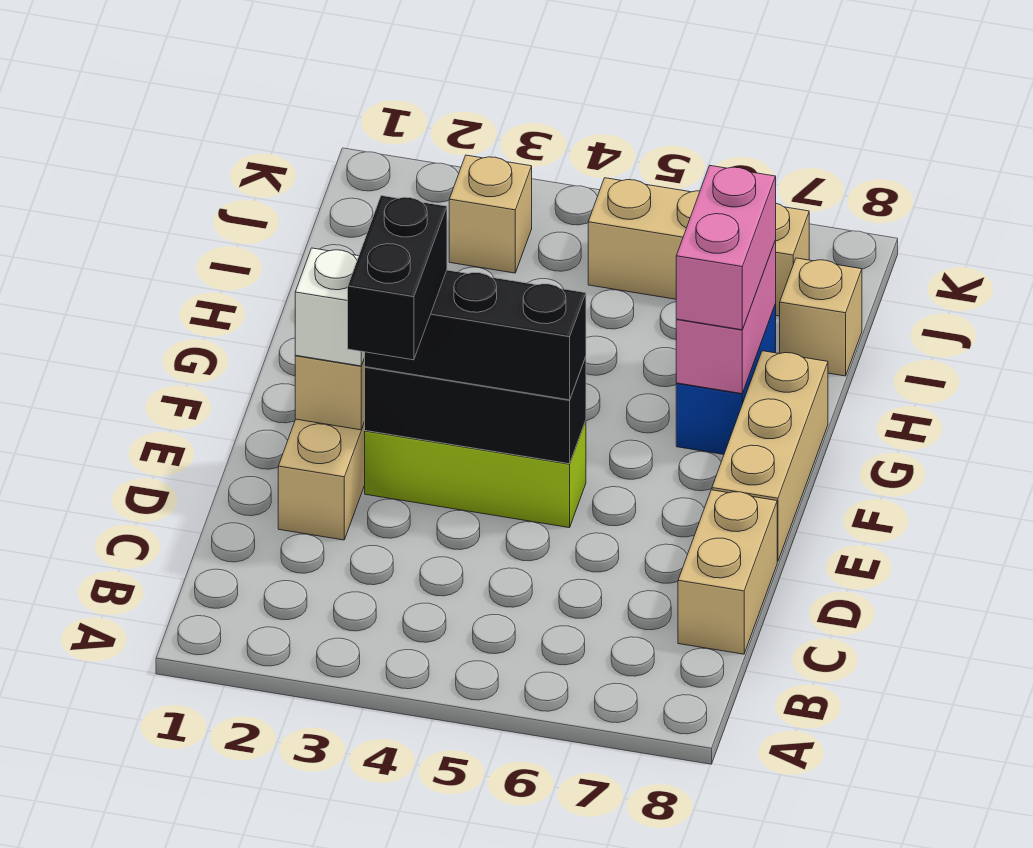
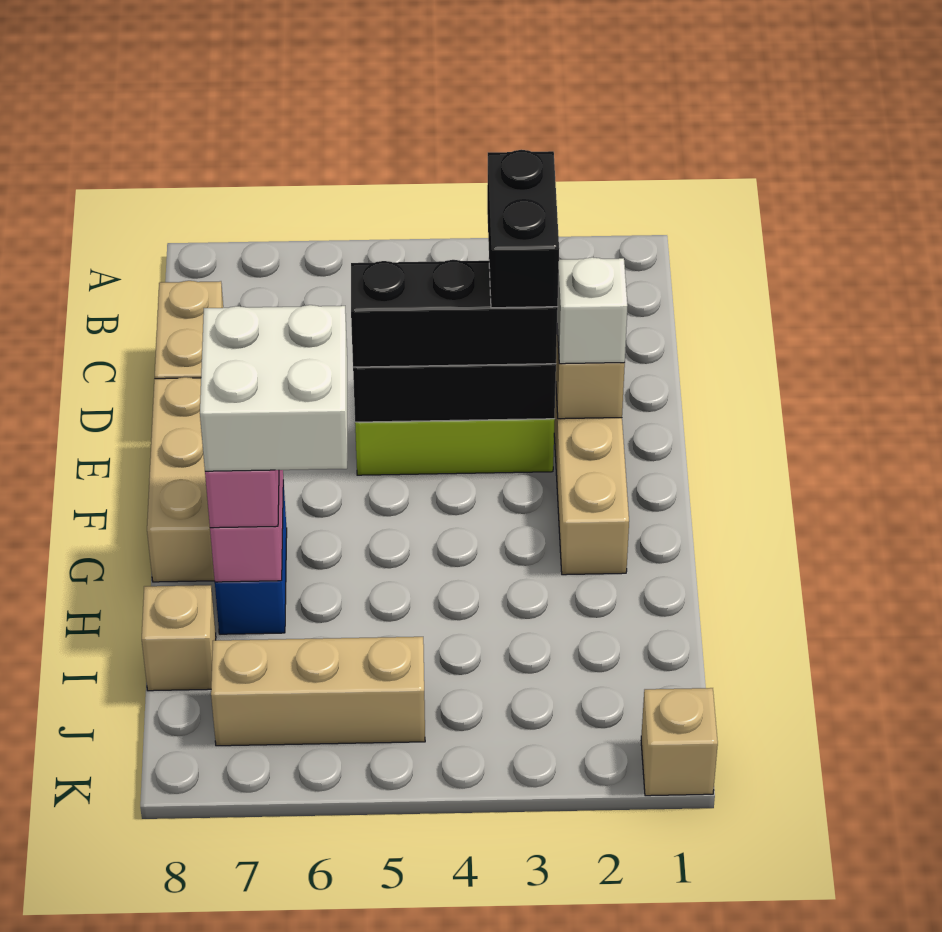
none -> white brick G6:H7 level 4
tan brick J3 level 1 -> tan brick K1 level 1

